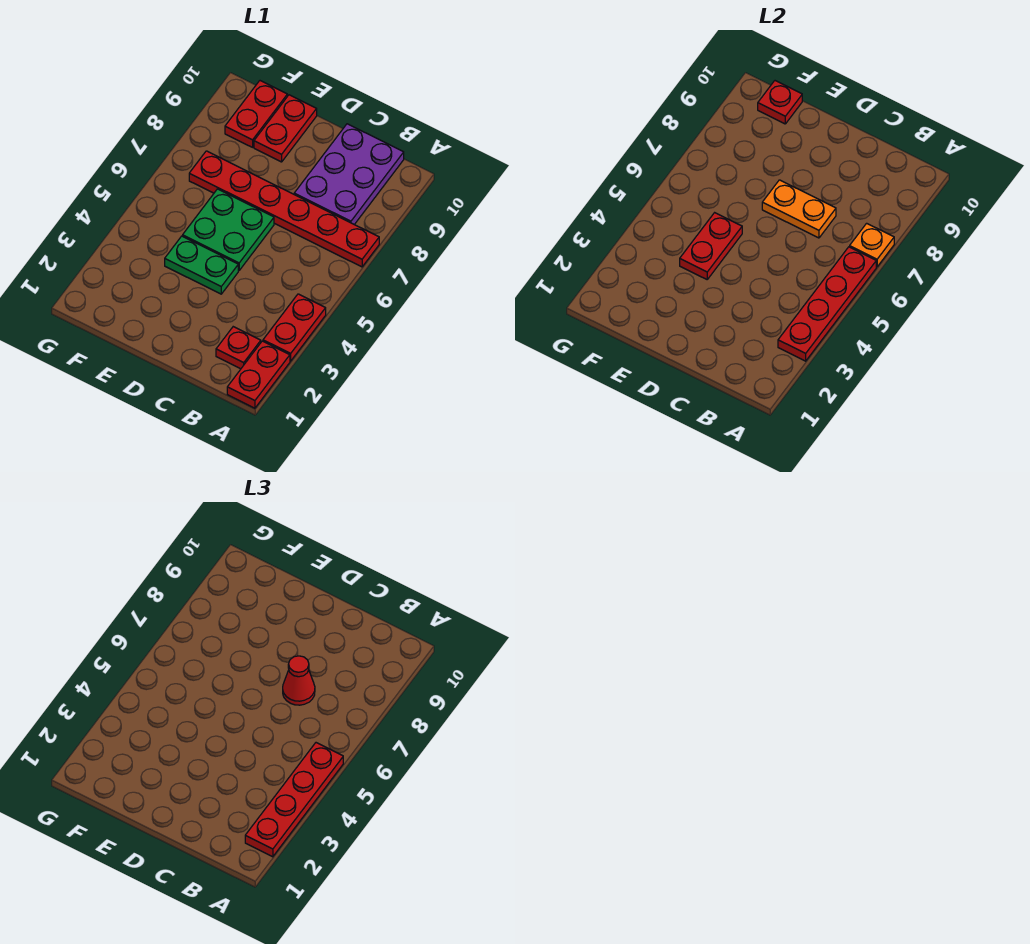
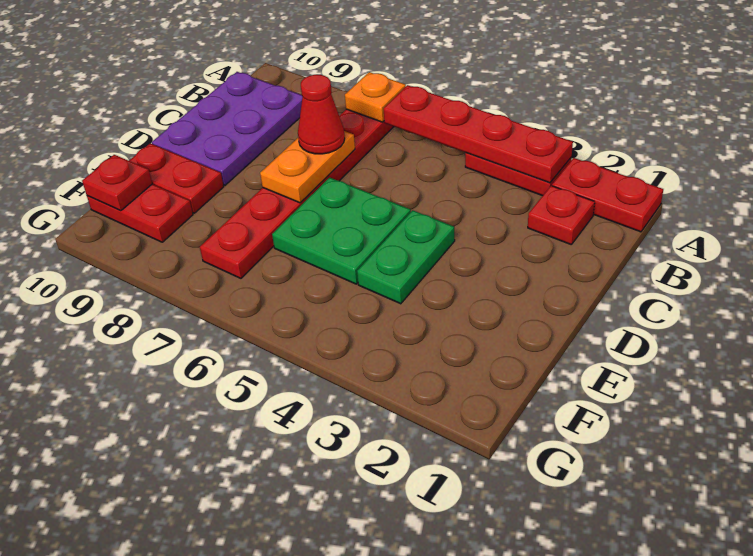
red plate A2:A5 level 3 -> none
purple plate B8:C10 level 1 -> purple plate B9:D10 level 1
red plate E4:E5 level 2 -> none

